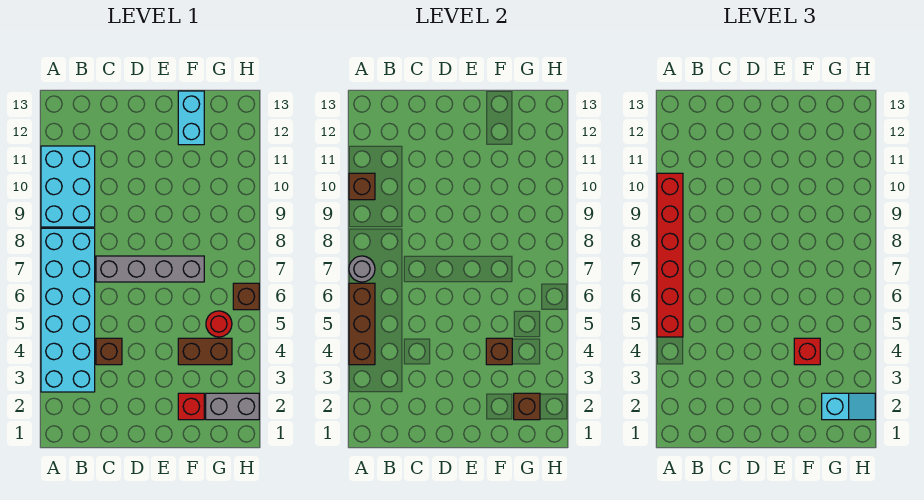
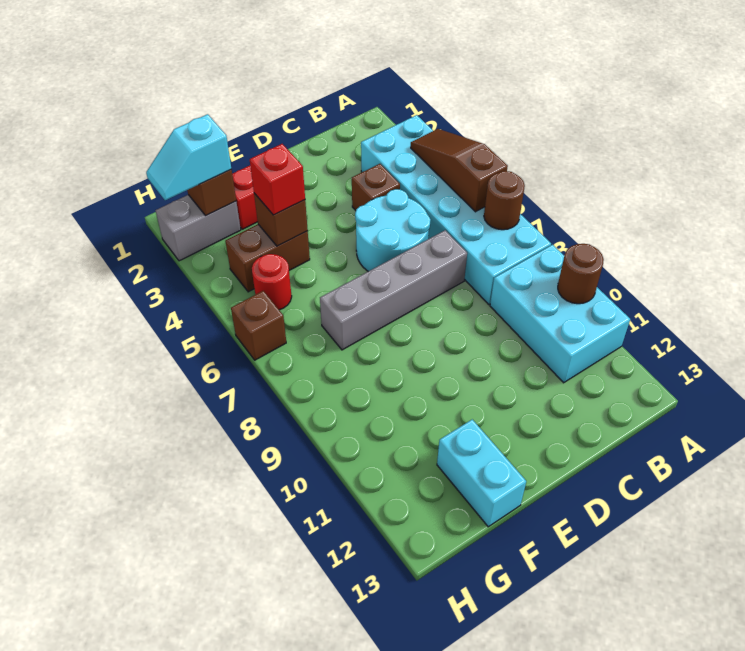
brown brick A4:A6 level 2 -> brown slope A4:A6 level 2 top 6
red brick A5:A10 level 3 -> none
grey round brick A7 level 2 -> brown round brick A7 level 2
brown brick A10 level 2 -> brown round brick A10 level 2
none -> cyan round brick C5:D6 level 1

